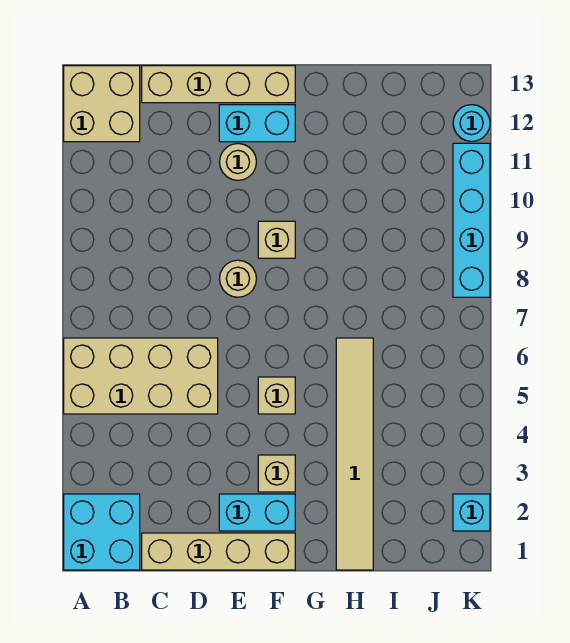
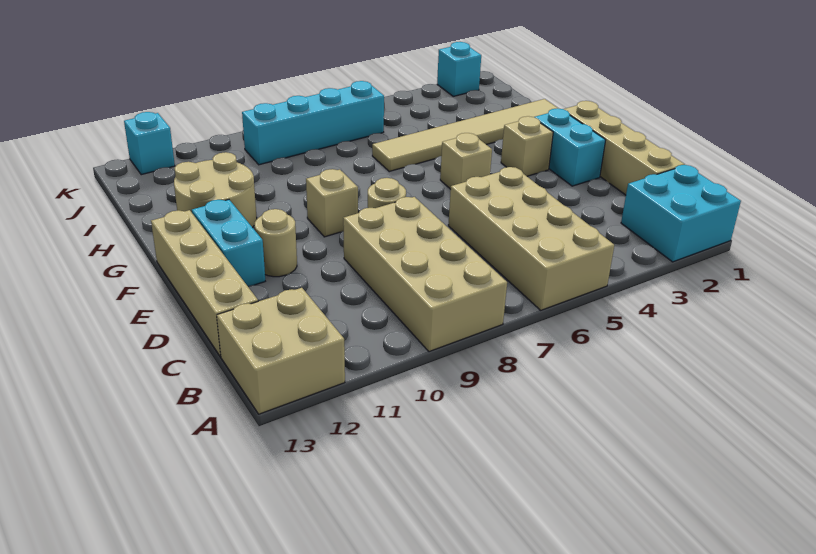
none -> tan brick A8:D9 level 1
none -> tan round brick G11:H12 level 1
cyan brick K8:K11 level 1 -> cyan brick J6:J9 level 1
cyan round brick K12 level 1 -> cyan brick K12 level 1

